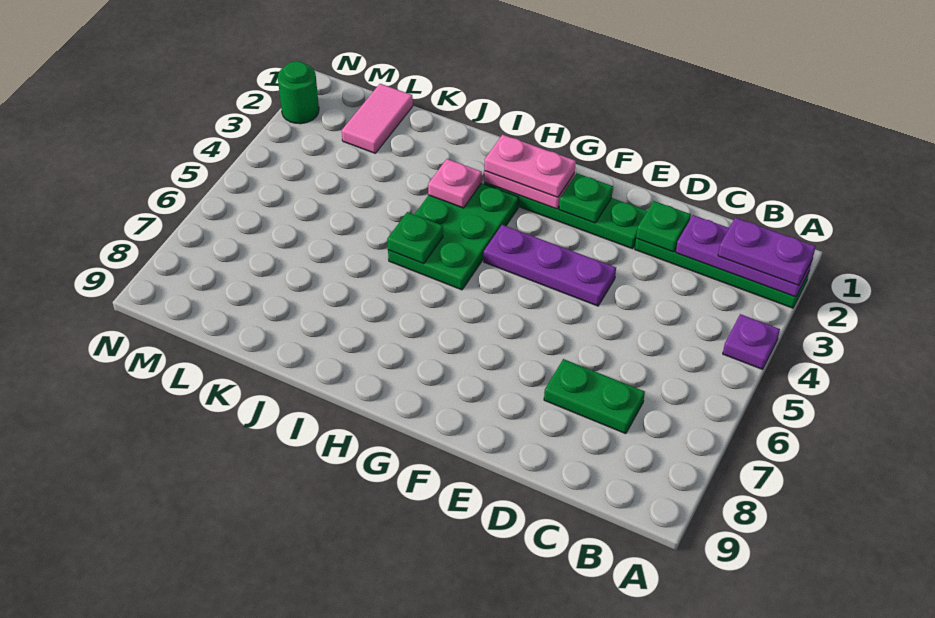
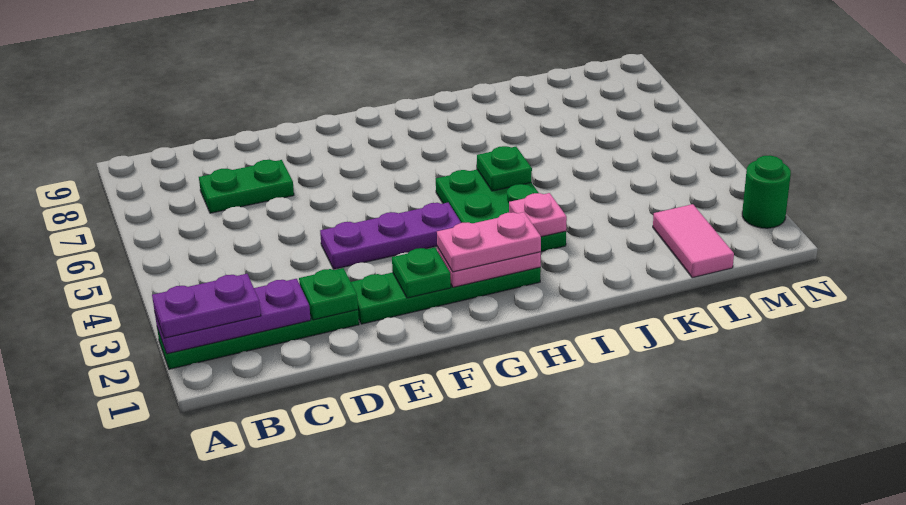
purple plate A4 level 1 -> none

